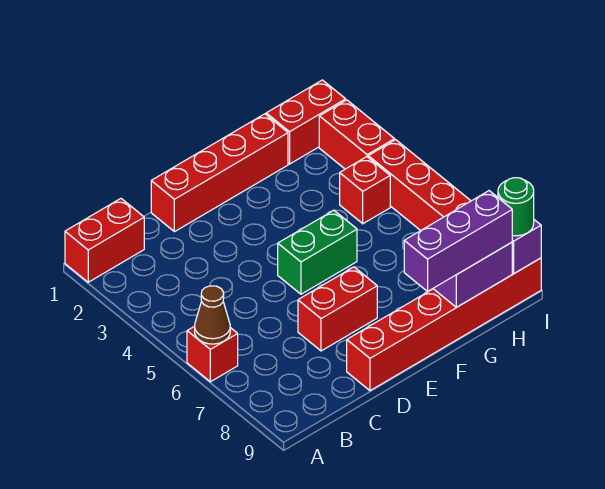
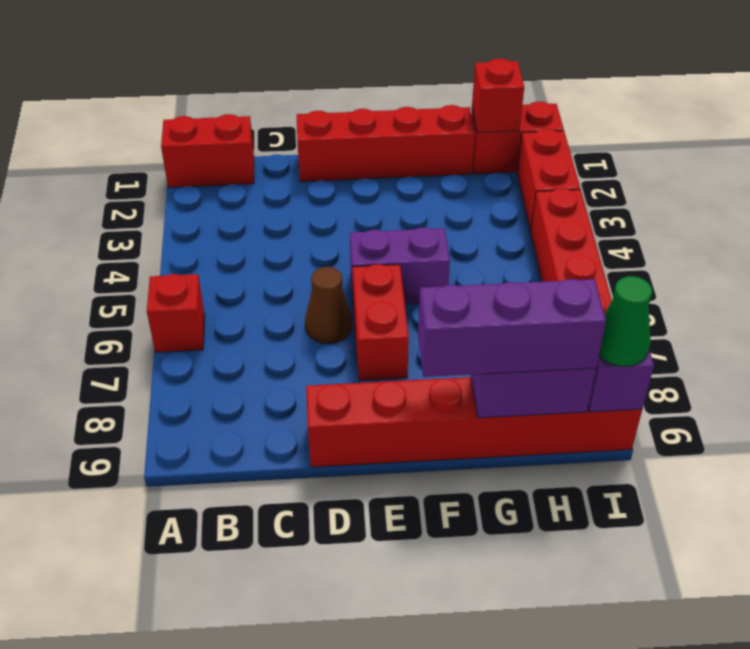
brown cone A6 level 2 -> brown cone D6 level 1
red brick D7:E7 level 1 -> red brick E6:E7 level 1
green brick E5:F5 level 1 -> purple brick E5:F5 level 1
red brick H4 level 1 -> red brick H1 level 2
green round brick I9 level 3 -> green cone I9 level 3

